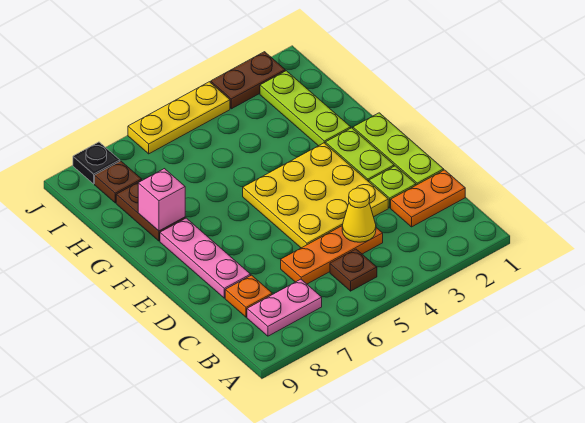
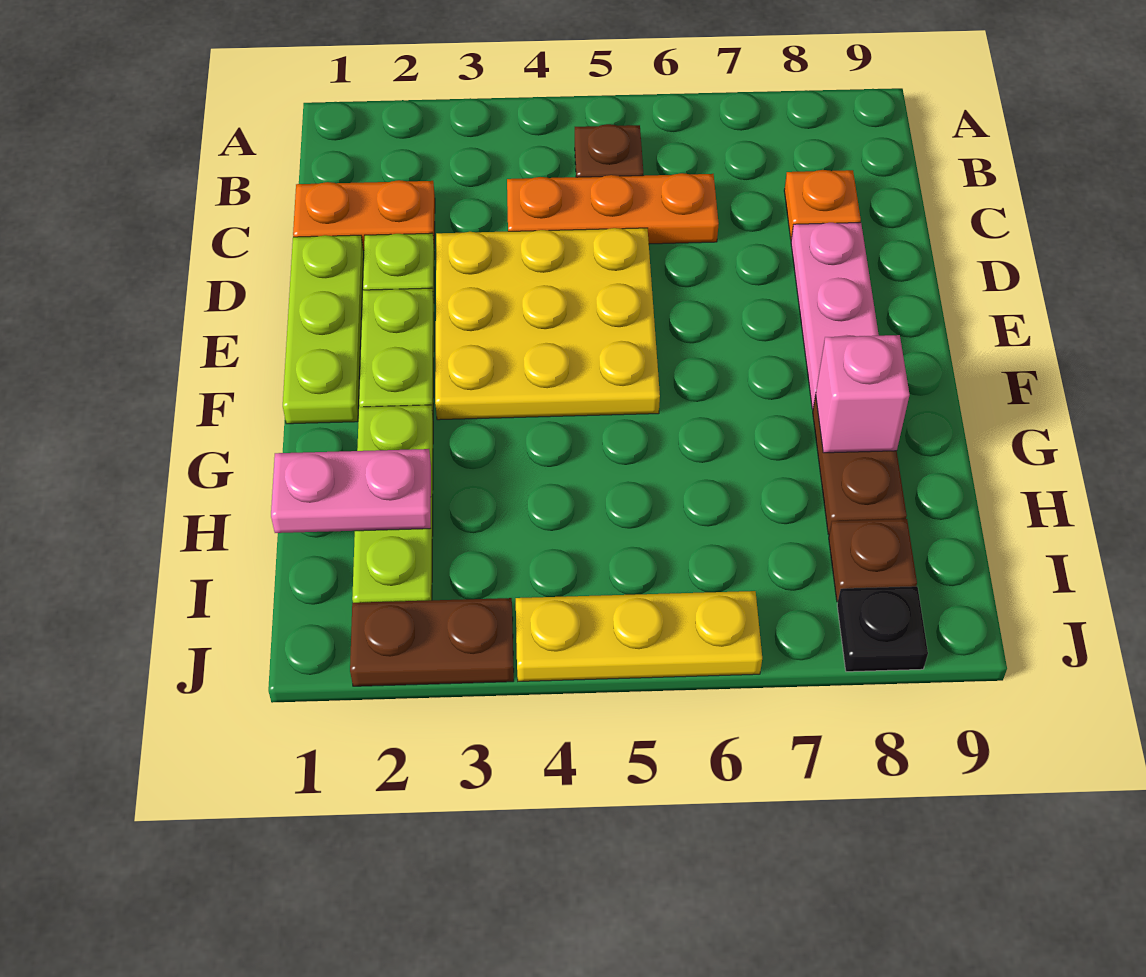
pink plate B7:B8 level 1 -> pink plate H1:H2 level 2
yellow cone C4 level 2 -> none

